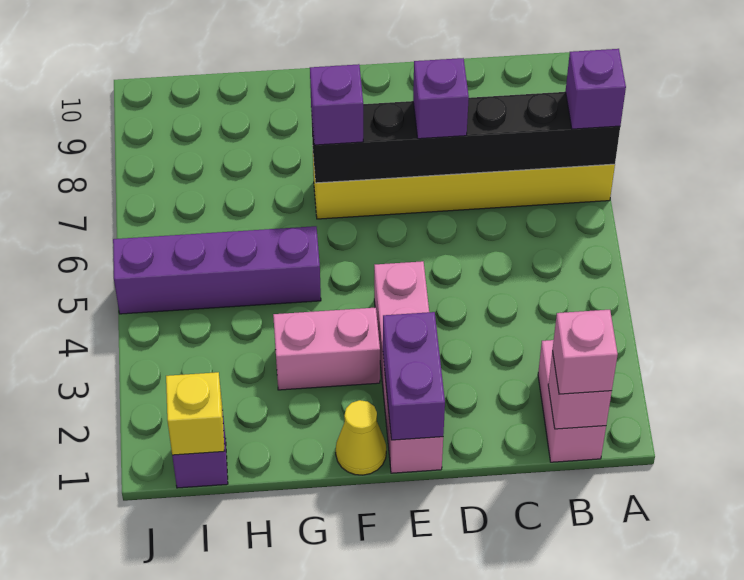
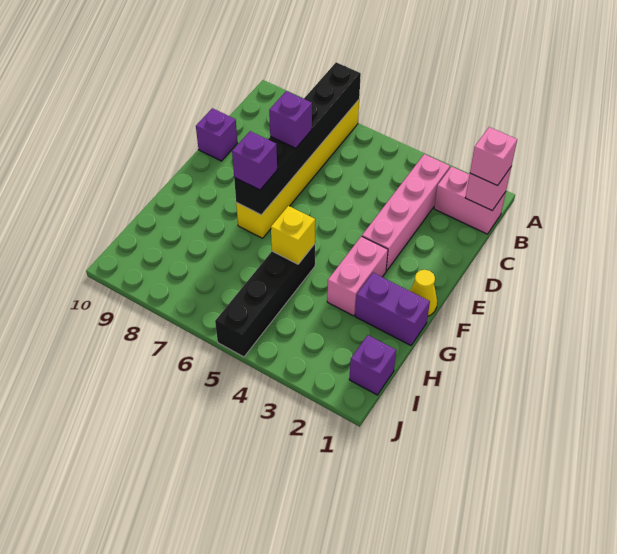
purple brick A7 level 3 -> purple brick D10 level 1
pink brick E1:E4 level 1 -> pink brick B3:E3 level 1
purple brick E1:E2 level 2 -> purple brick G1:G2 level 1
purple brick G5:J5 level 1 -> black brick G5:J5 level 1
yellow brick I1 level 2 -> yellow brick G5 level 2

